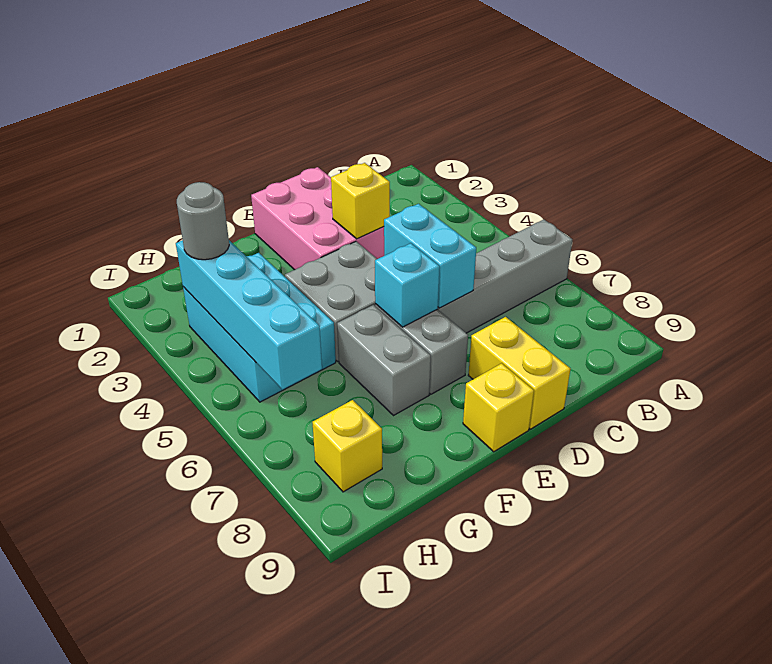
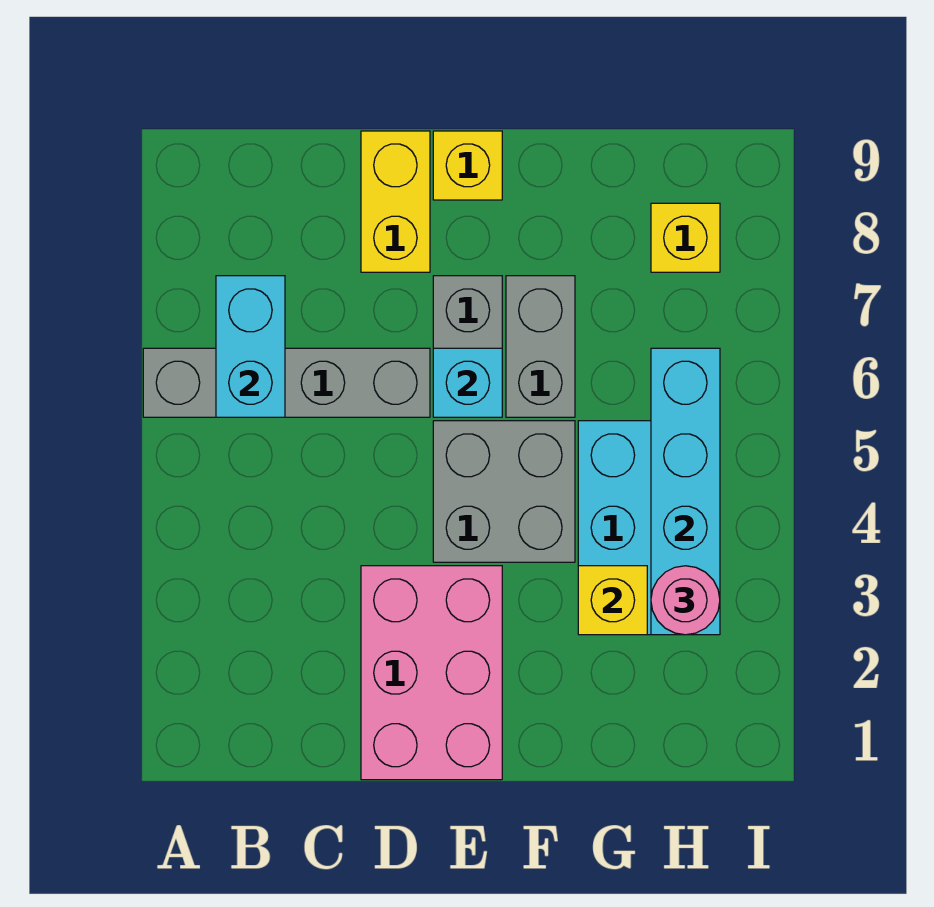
yellow brick D3 level 2 -> yellow brick G3 level 2
cyan brick D5:D6 level 2 -> cyan brick B6:B7 level 2
grey round brick H3 level 3 -> pink round brick H3 level 3

